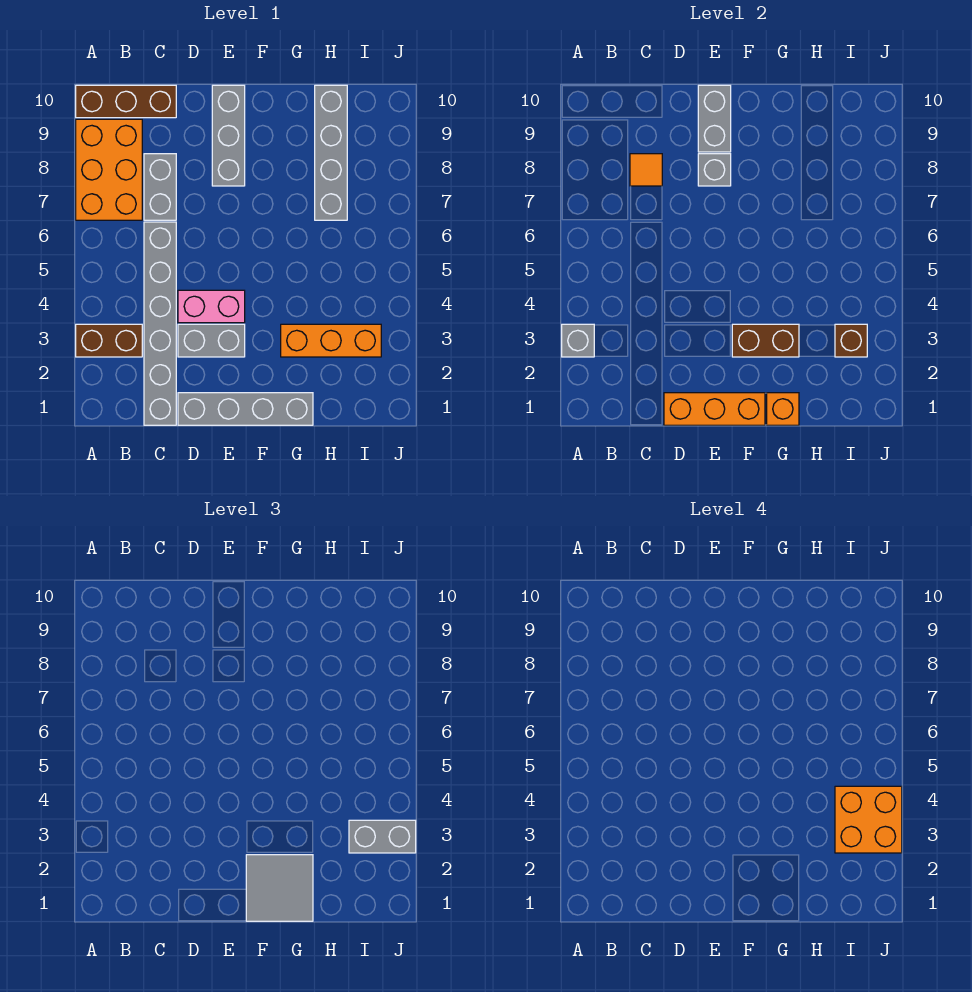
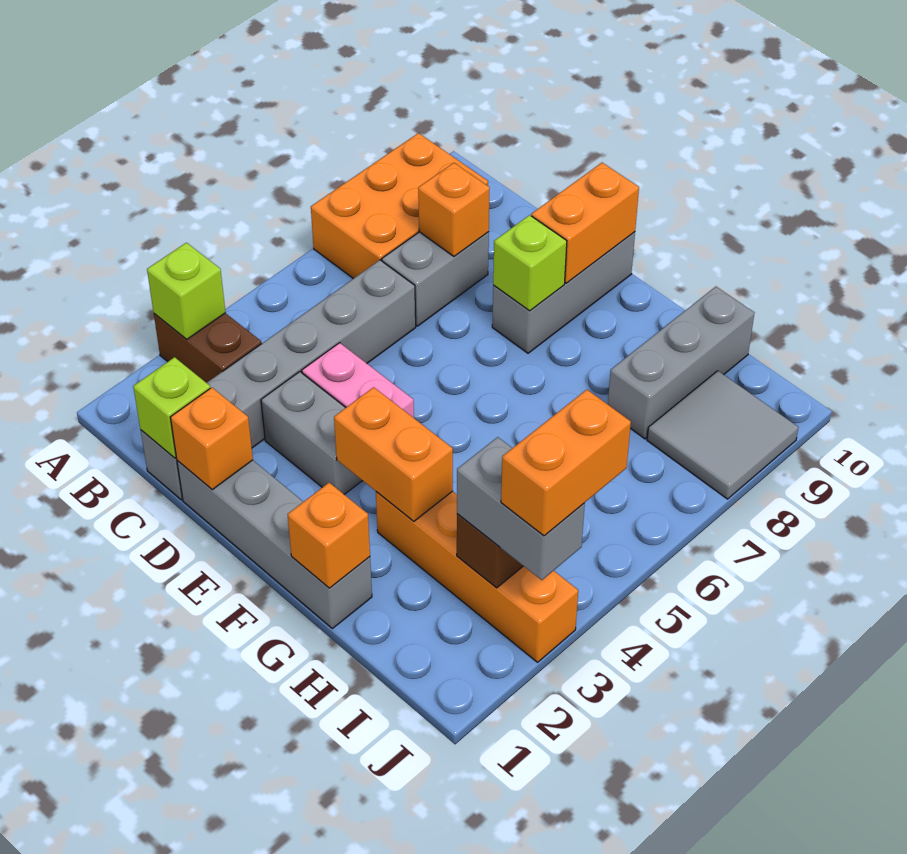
grey brick A3 level 2 -> lime brick A3 level 2
brown brick A10:C10 level 1 -> none
none -> lime brick C1 level 2
orange tile C8 level 2 -> orange brick C8 level 2
orange brick D1:F1 level 2 -> orange brick D1 level 2
grey brick E8 level 2 -> lime brick E8 level 2
grey brick E9:E10 level 2 -> orange brick E9:E10 level 2
grey tile F1:G2 level 3 -> grey tile I8:J9 level 1
brown brick F3:G3 level 2 -> orange brick F3:G3 level 2
orange brick G3:I3 level 1 -> orange brick G3:J3 level 1
grey brick H7:H10 level 1 -> grey brick H8:H10 level 1
orange brick I3:J4 level 4 -> orange brick J3:J4 level 4

